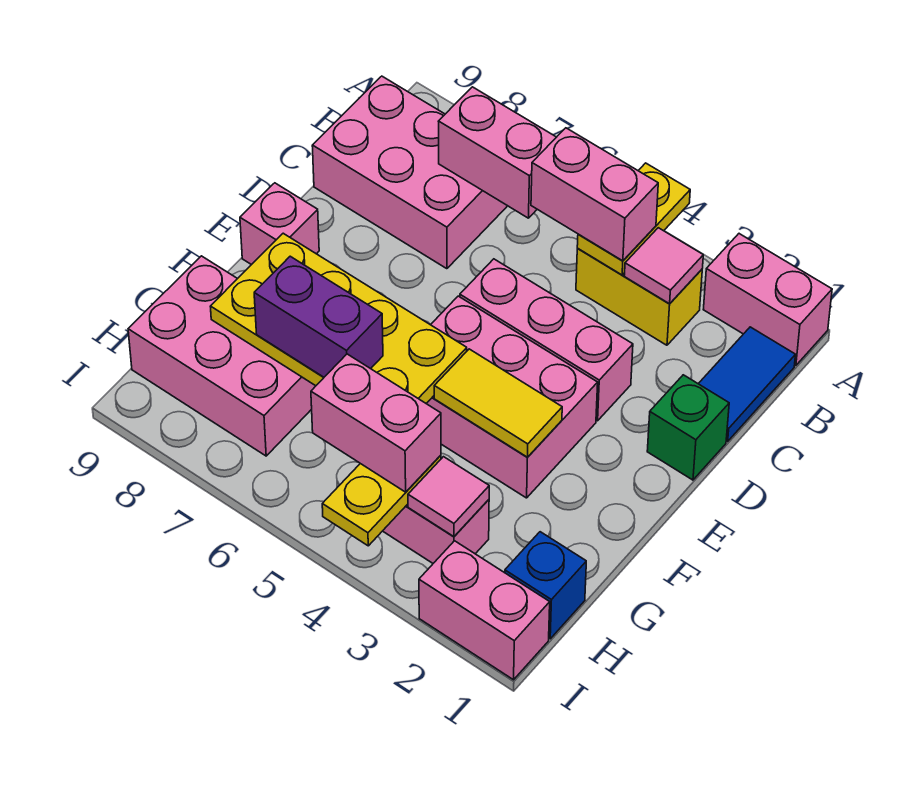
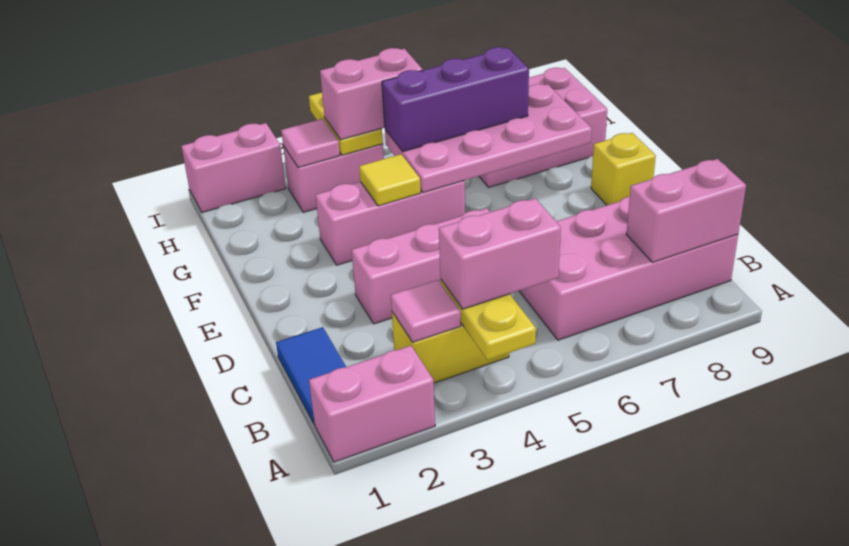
pink brick B6:B7 level 2 -> pink brick B8:B9 level 2
pink brick B7:C9 level 1 -> pink brick B6:C9 level 1
green brick D1 level 1 -> none
pink brick E3:F5 level 1 -> pink brick F3:F5 level 1
pink brick E9 level 1 -> yellow brick E9 level 1
yellow tile F3:F4 level 2 -> yellow tile F4 level 2
yellow plate F5:G8 level 2 -> pink plate F5:G8 level 2
purple brick G6:G7 level 3 -> purple brick G5:G7 level 3
blue brick H1 level 1 -> none

